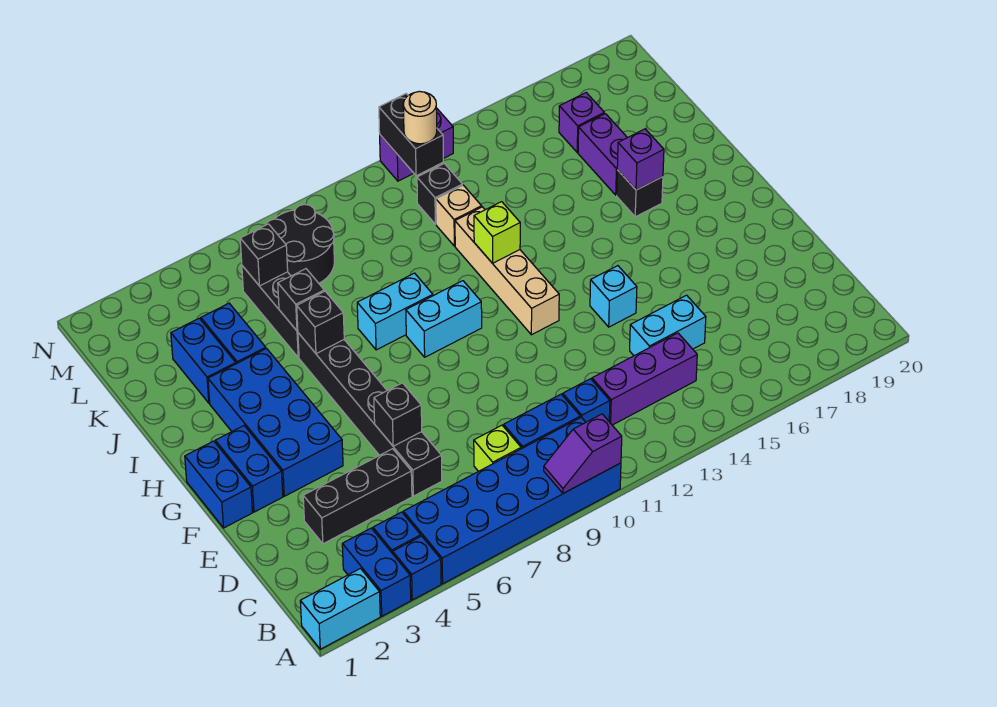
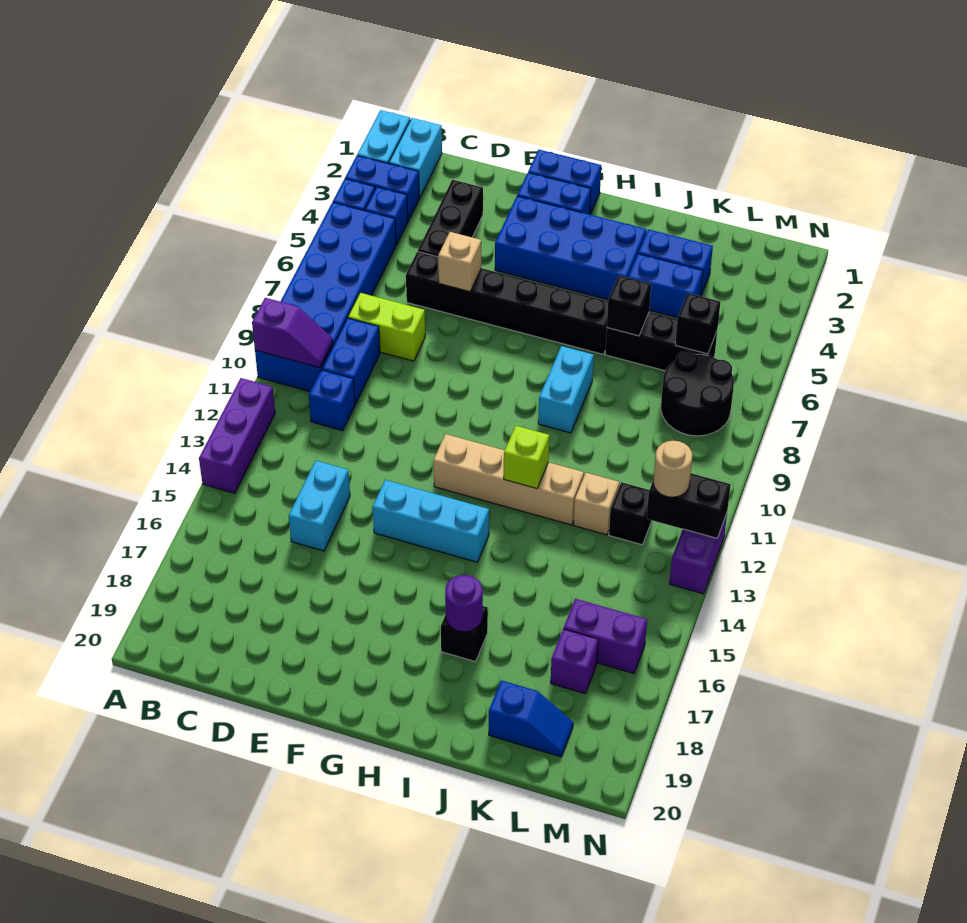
purple slope A9:A10 level 2 top 10 -> purple slope A10:B10 level 2 top A
lime brick C8 level 1 -> lime brick C8:D8 level 1
purple brick C12:C14 level 1 -> purple brick A12:A14 level 1
black brick E6 level 2 -> tan brick E6 level 2
cyan brick F14 level 1 -> cyan brick F14:H14 level 1
cyan brick H9:H10 level 1 -> cyan brick B1:B2 level 1
black brick I6 level 2 -> none
purple brick I17 level 2 -> purple round brick I17 level 2
purple brick J17:K17 level 1 -> purple brick L16:M16 level 1
none -> blue slope K19:L19 level 1 top K

